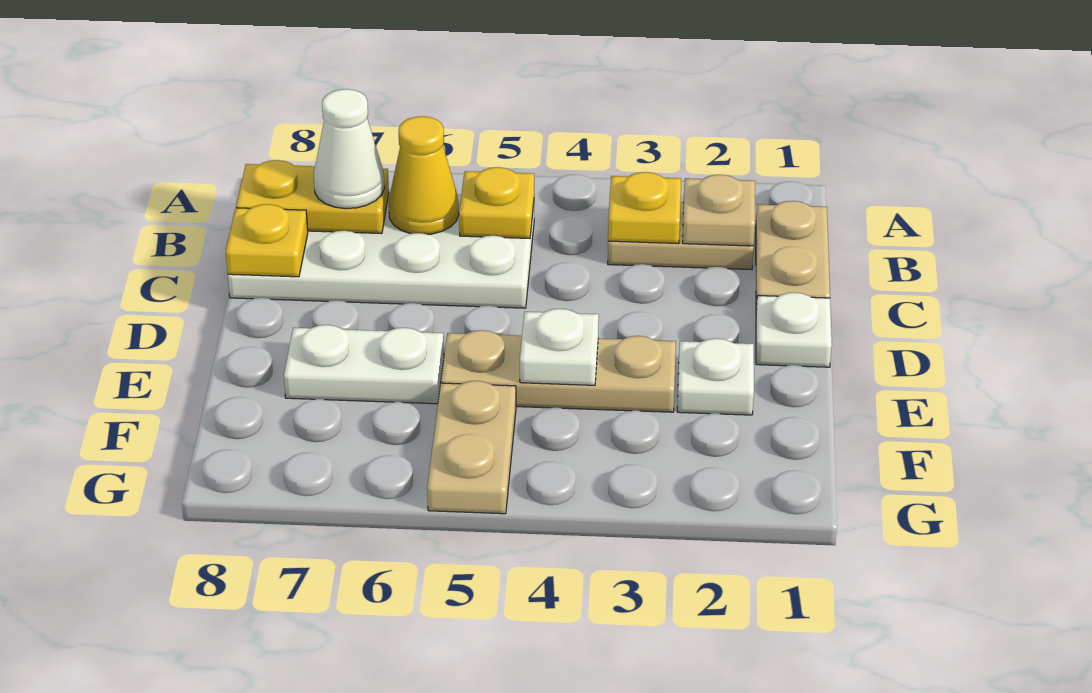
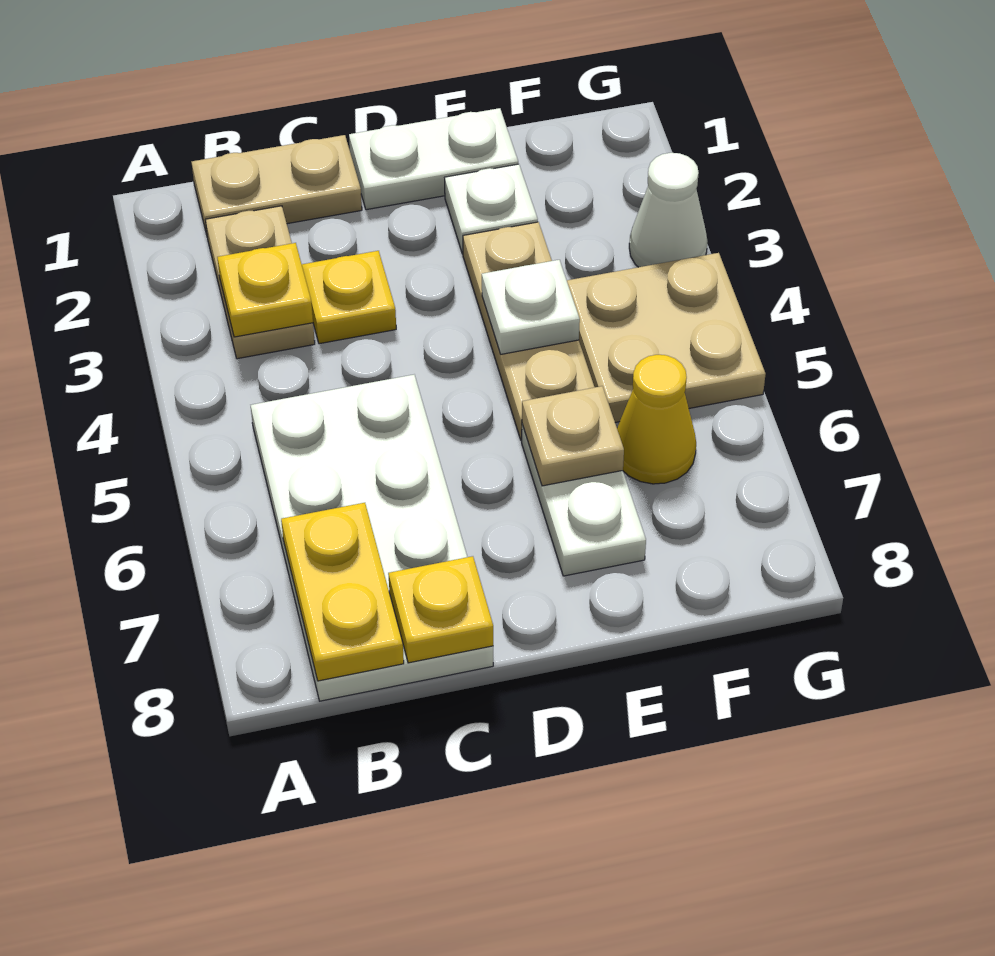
tan plate B2 level 2 -> tan plate E6 level 2
yellow plate B5 level 2 -> yellow plate C3 level 1
yellow cone B6 level 2 -> yellow cone F6 level 1
white cone B7 level 3 -> white cone G3 level 1
white plate D1 level 1 -> white plate D1:E1 level 1
tan plate F5:G5 level 1 -> tan plate F4:G5 level 1

